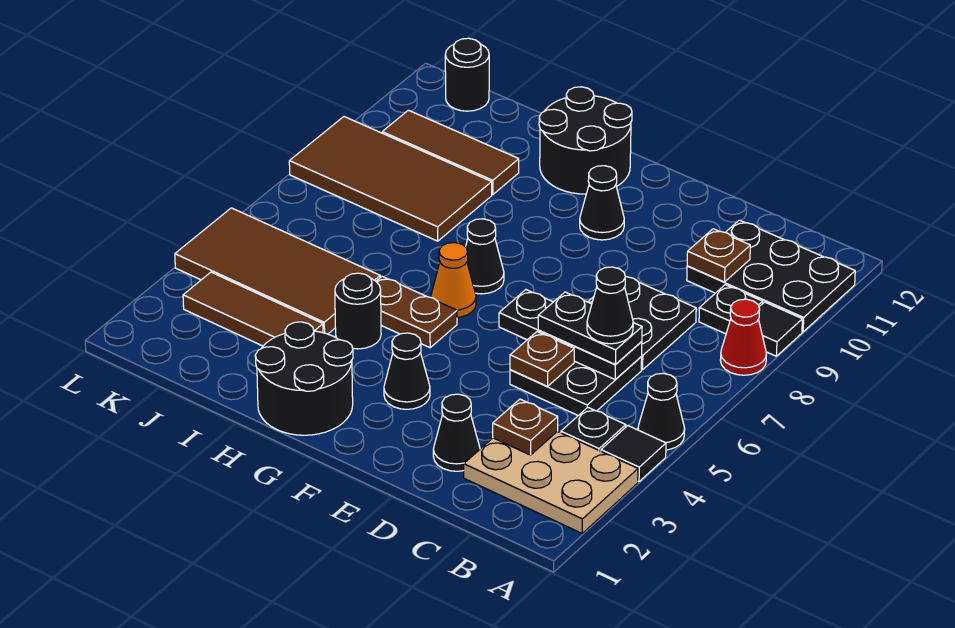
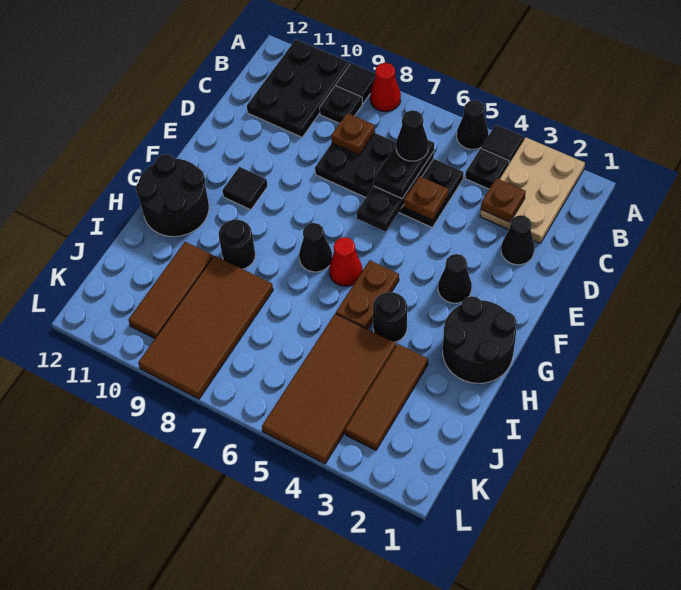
brown plate C10 level 2 -> brown plate C8 level 2
black cone F10 level 1 -> black tile F10 level 1
orange cone G6 level 1 -> red cone G6 level 1
black round brick K12 level 1 -> black round brick H9 level 1

